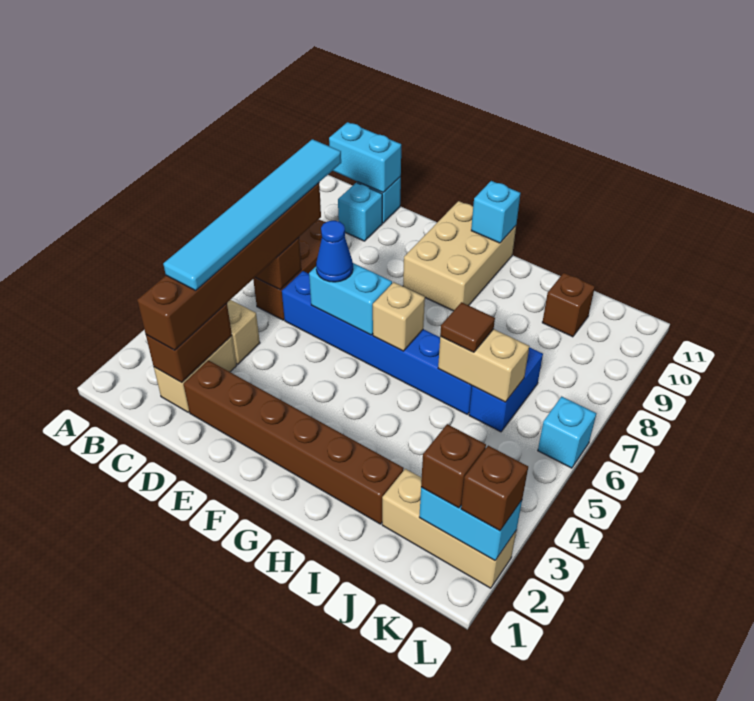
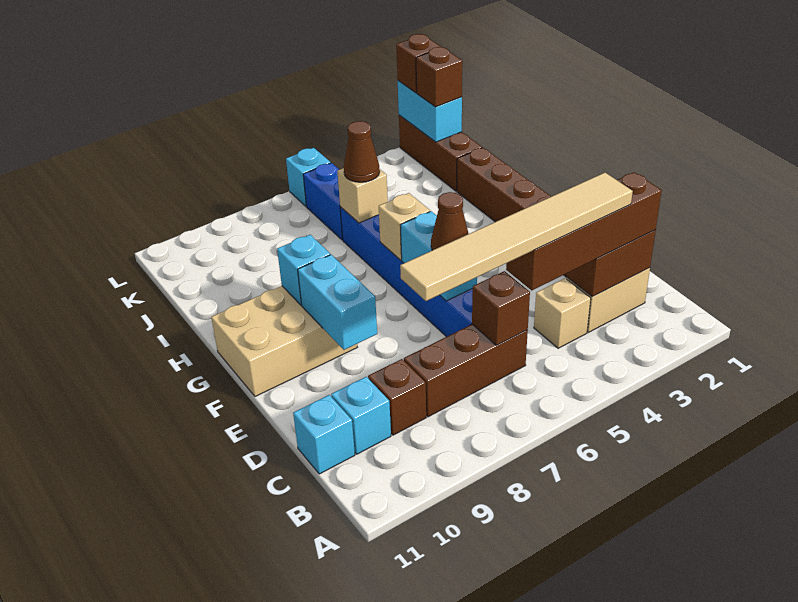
cyan brick B11:C11 level 2 -> cyan brick E9:F9 level 2
brown brick C2:C7 level 3 -> brown brick C2:C5 level 3
cyan tile C3:C8 level 4 -> tan tile C3:C8 level 4
blue cone E6 level 3 -> brown cone E6 level 3
cyan brick G11 level 2 -> cyan brick G9 level 2
tan brick I6:J6 level 2 -> tan brick I6 level 2
brown tile I6 level 3 -> brown cone I6 level 3
tan brick J2:L2 level 1 -> brown brick J2:L2 level 1
blue brick J6:J7 level 1 -> blue brick J6:K6 level 1
brown brick J10 level 1 -> brown brick C9 level 1

